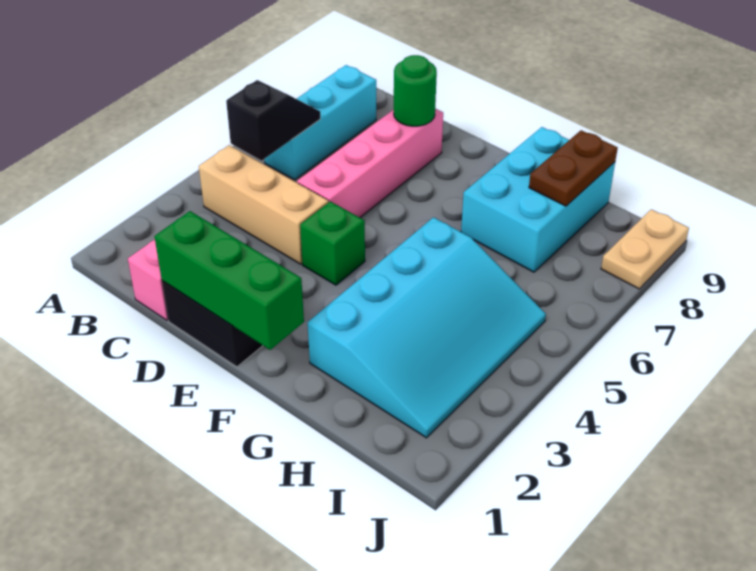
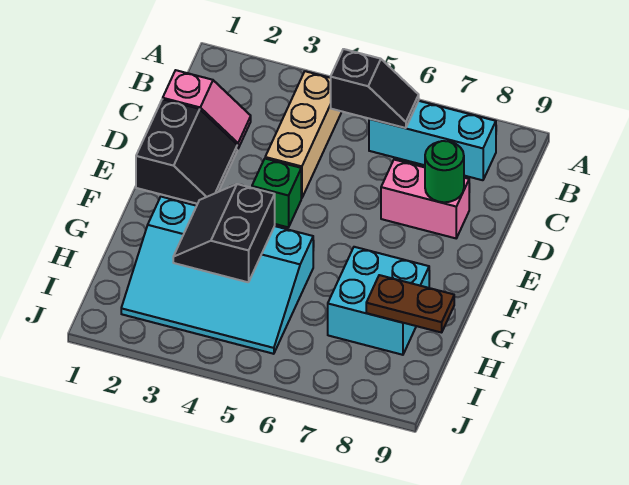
green brick D1:F1 level 2 -> none
pink brick D5:D8 level 1 -> pink brick D7:D8 level 1
none -> black slope G3:H4 level 2 top 4
cyan brick G7:H9 level 1 -> cyan brick G7:H8 level 1
tan plate J8:J9 level 1 -> none

